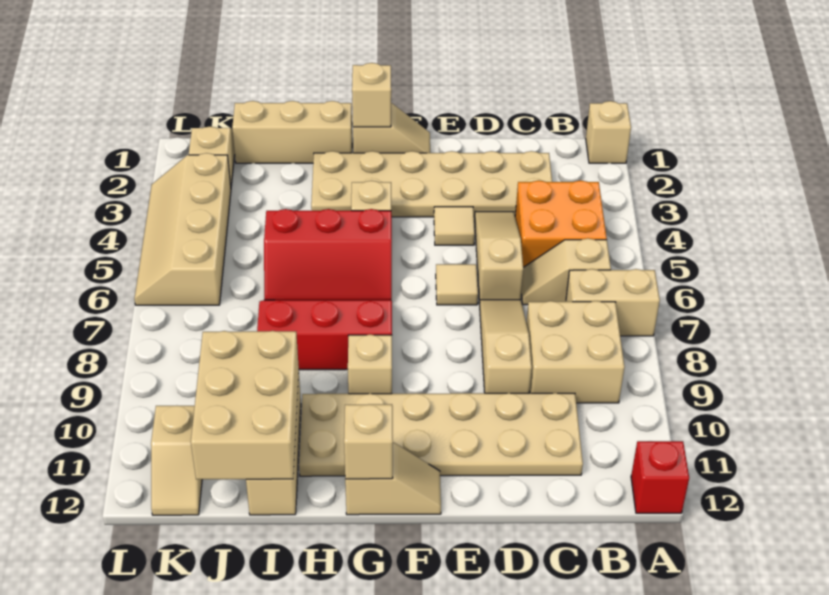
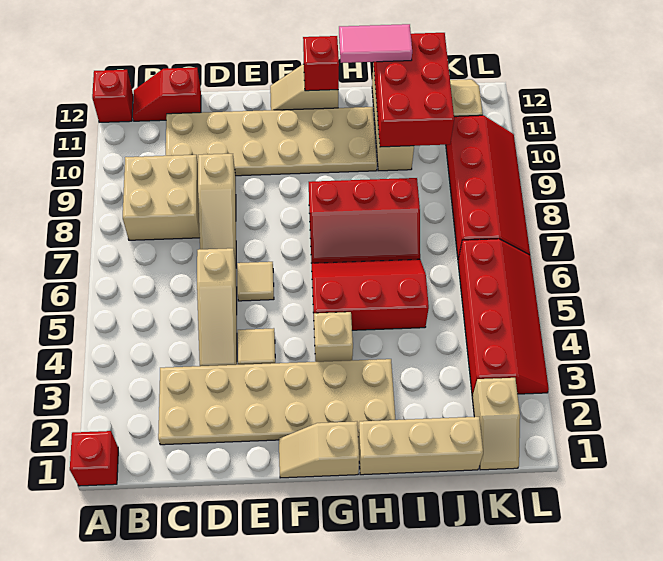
tan brick A1 level 1 -> red brick A1 level 1
tan brick A7:B7 level 1 -> none
orange brick B4:C5 level 1 -> none
tan slope B6:C6 level 1 top B -> none
none -> red slope B12:C12 level 1 top C
tan brick G1 level 2 -> none
tan brick G9 level 1 -> none
tan brick G12 level 2 -> red brick G12 level 2
none -> pink tile H12:I12 level 3
tan brick I10:J12 level 2 -> red brick I10:J12 level 2
tan slope K3:L6 level 1 top K -> red slope K3:L6 level 1 top K
none -> red slope K7:L10 level 1 top K

